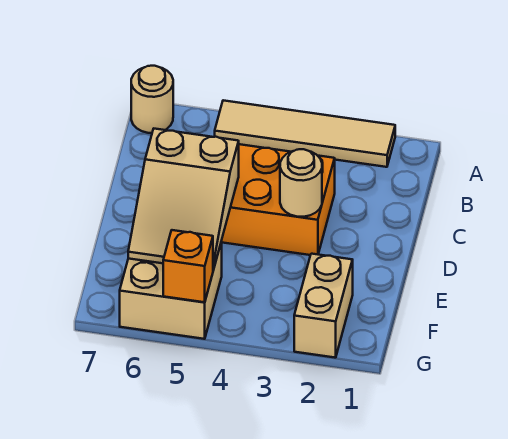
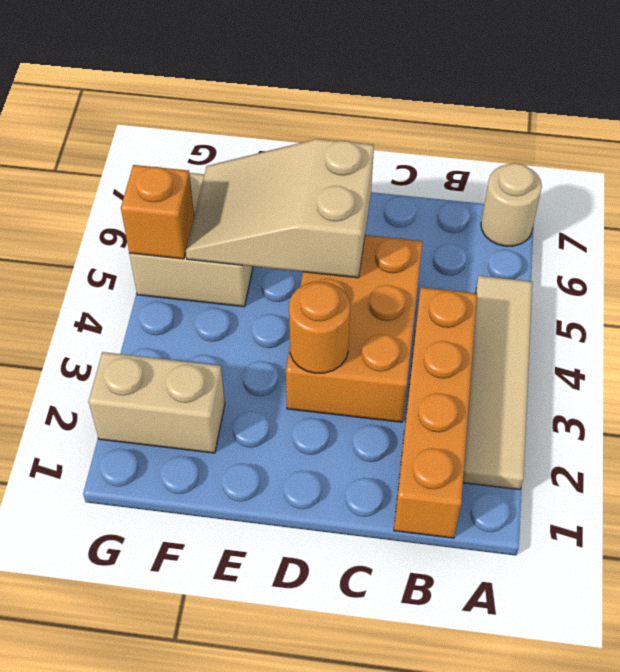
none -> orange brick B1:B4 level 1
tan round brick D3 level 2 -> orange round brick D3 level 2

